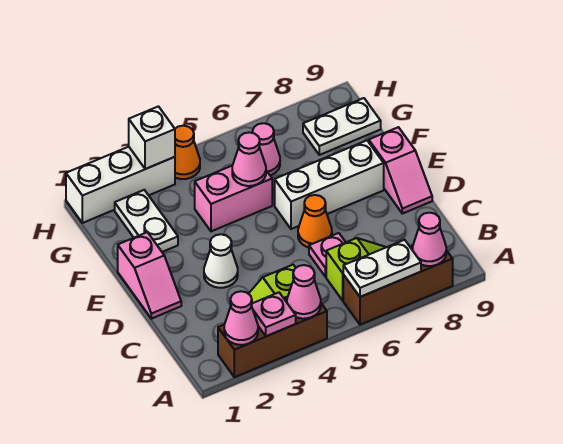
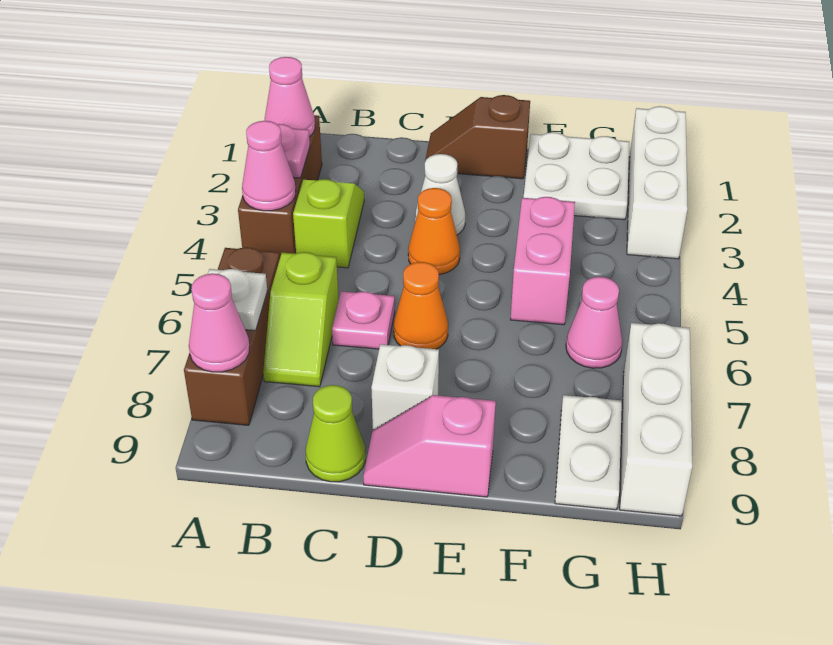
white plate A6:A7 level 2 -> white plate A7 level 2
none -> lime cone C9 level 1
pink slope D1:E1 level 1 top E -> brown slope D1:E1 level 1 top E
white brick E6:E8 level 1 -> white brick H7:H9 level 1
white plate F2:G2 level 1 -> white plate F1:G2 level 1
pink cone F5 level 2 -> none
white brick H3 level 2 -> white brick D8 level 1
orange cone H4 level 1 -> orange cone D4 level 1

